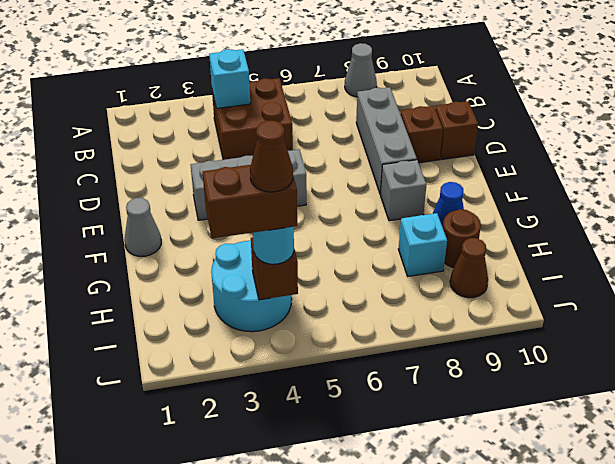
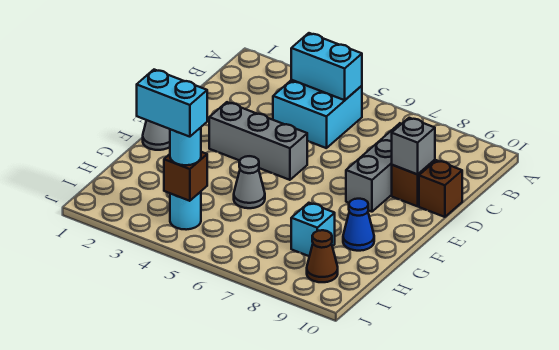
grey cone A8 level 1 -> grey cone G5 level 1
brown brick B4:C5 level 1 -> cyan brick B4:C5 level 1
cyan brick B4 level 2 -> cyan brick B4:B5 level 2
grey brick F8 level 1 -> grey brick D9 level 2
cyan round brick H3:I4 level 1 -> cyan round brick I4 level 1
brown round brick H9 level 1 -> none
brown brick I3:I4 level 4 -> cyan brick I3:I4 level 4
brown cone I4 level 5 -> none

